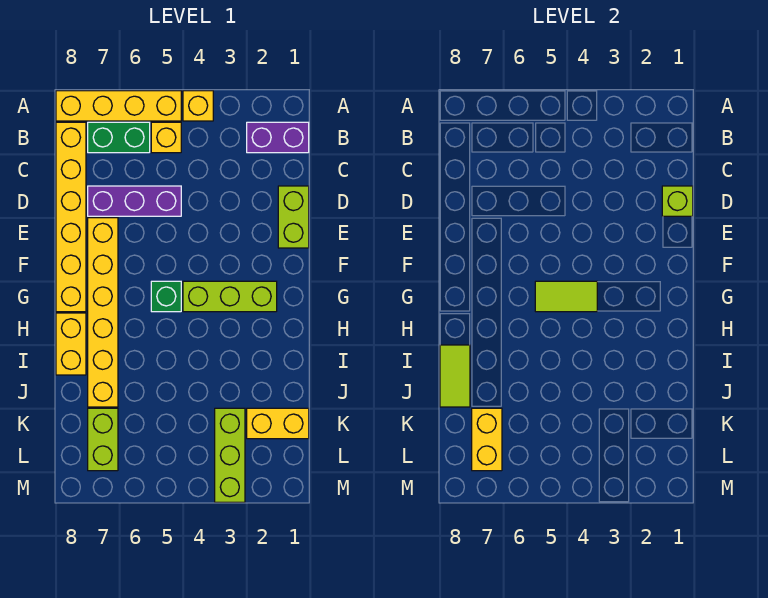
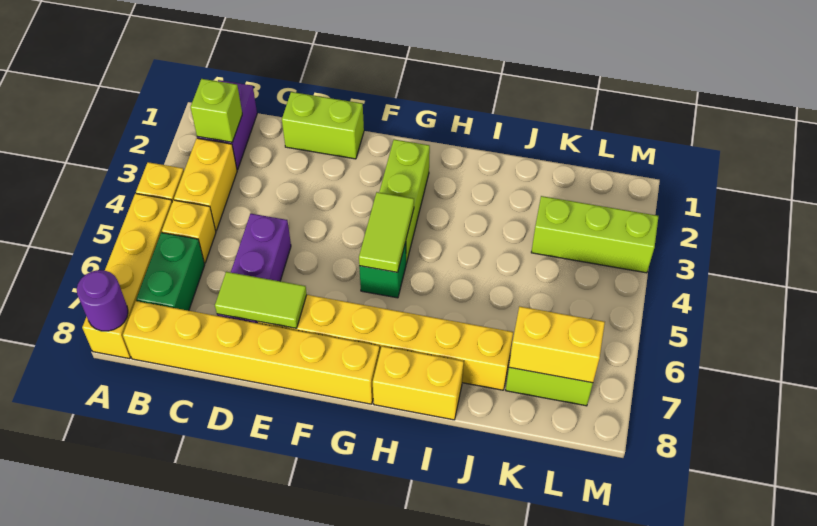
none -> purple round brick A8 level 2
lime brick D1 level 2 -> lime brick B2 level 2
lime tile I8:J8 level 2 -> lime tile D7:E7 level 2
yellow brick K1:K2 level 1 -> yellow brick B3:B4 level 1

